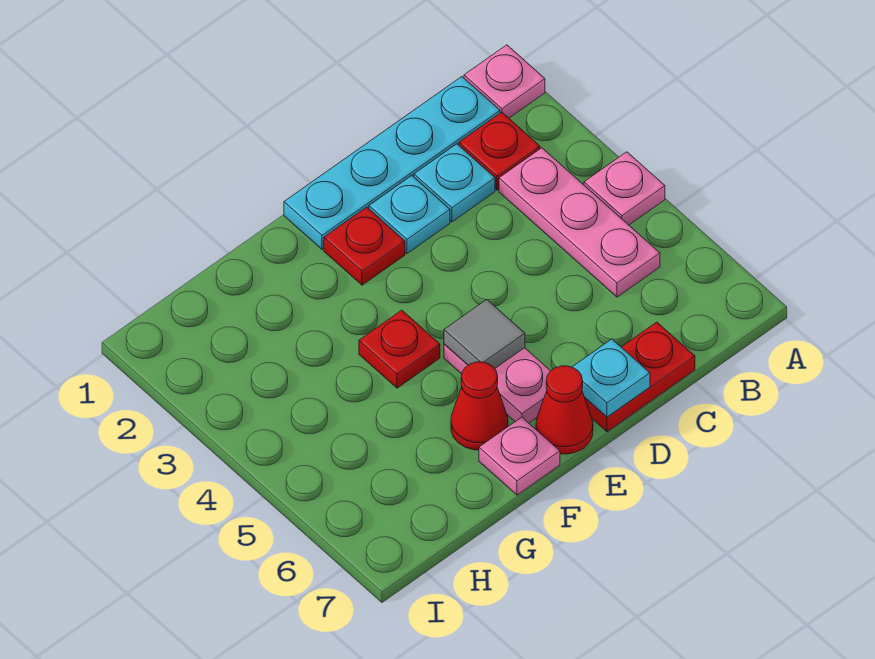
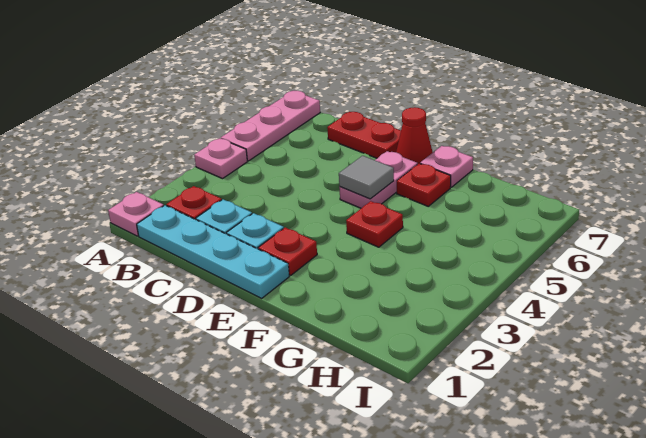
pink plate B3:B5 level 1 -> pink plate A5:A7 level 1
cyan plate D7 level 2 -> none
red cone F6 level 1 -> red plate F6 level 1

